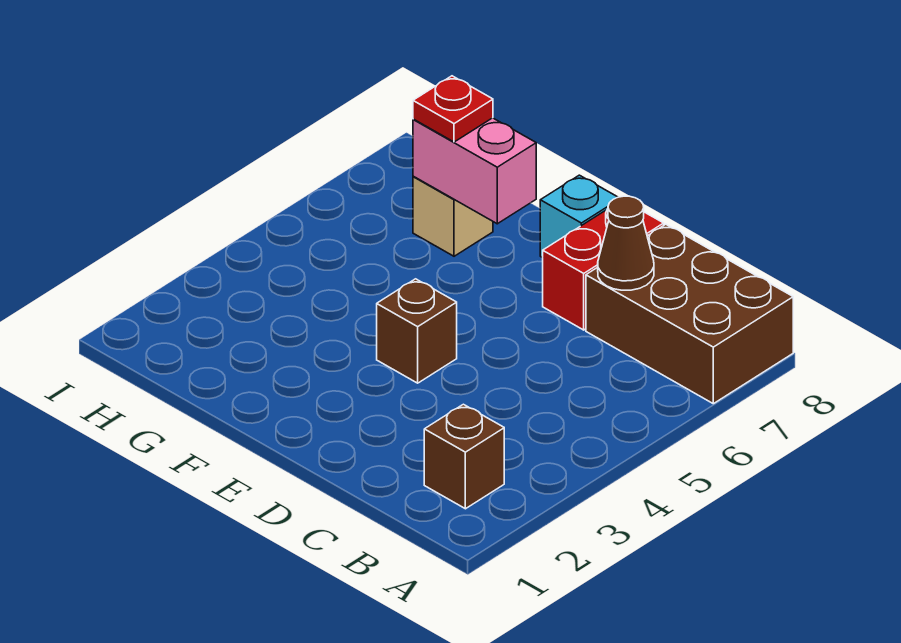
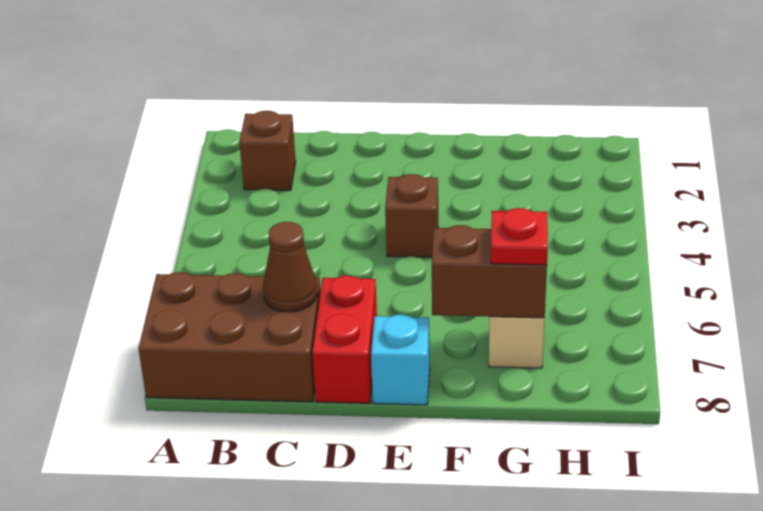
pink brick F7:G7 level 2 -> brown brick F7:G7 level 2

